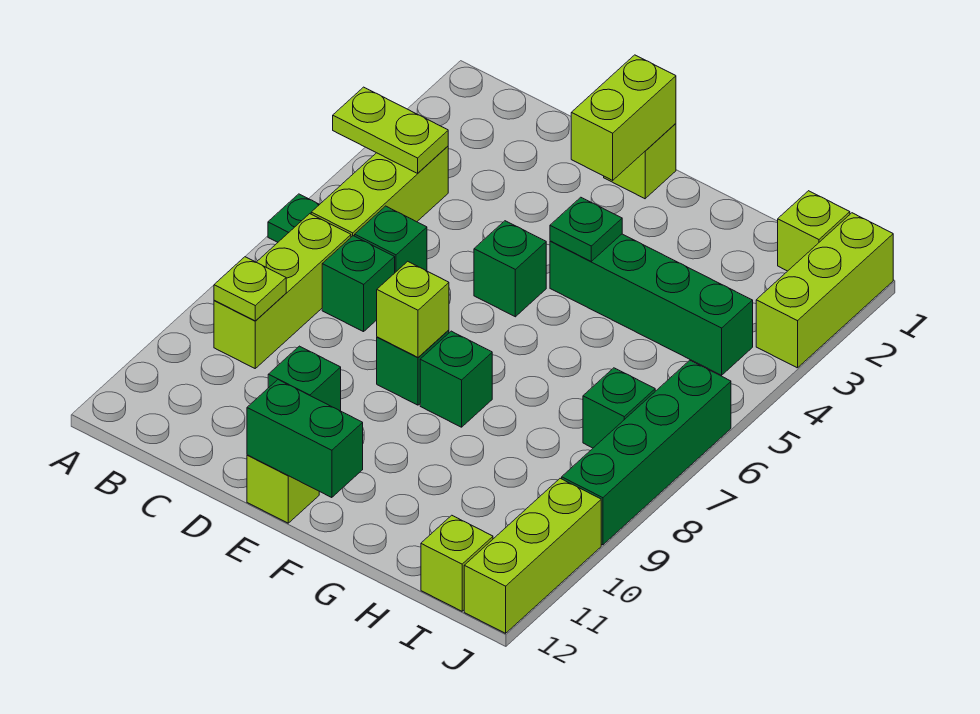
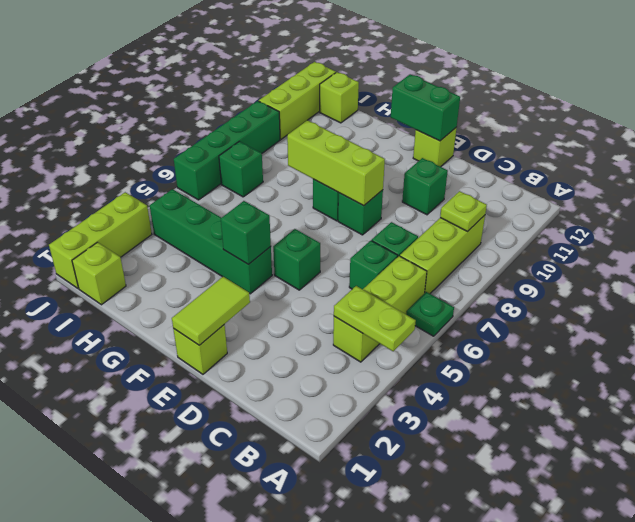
lime brick E1:E2 level 2 -> lime tile E1:E2 level 2
lime brick E8 level 2 -> lime brick E8:G8 level 2
green plate F4 level 2 -> green brick F4 level 2

